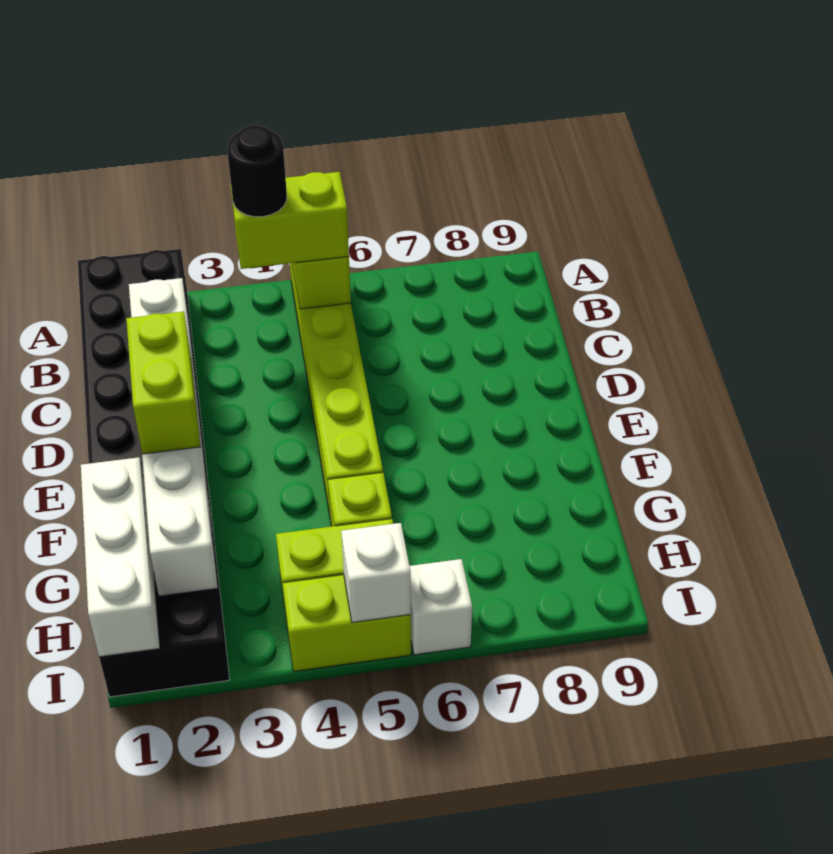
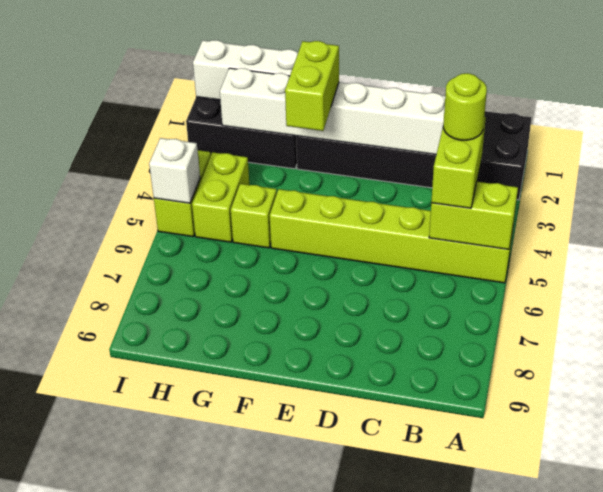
black round brick B4 level 4 -> lime round brick B4 level 4
lime brick E2:F2 level 3 -> lime brick F2:F3 level 3
white brick I6 level 1 -> none

